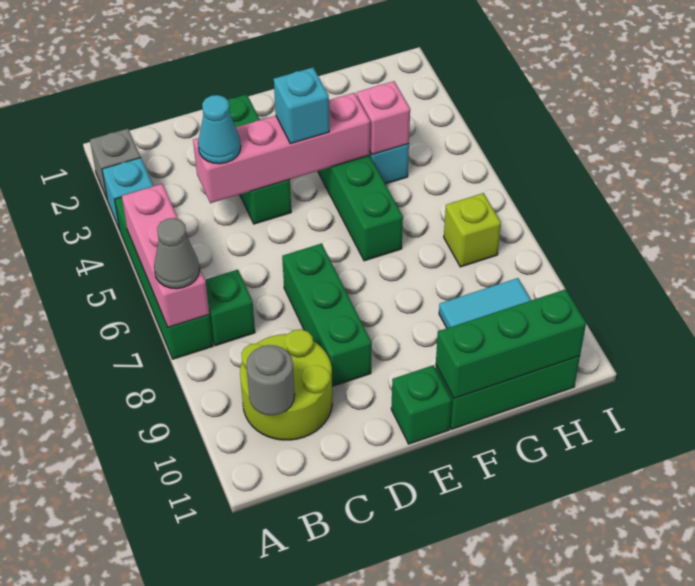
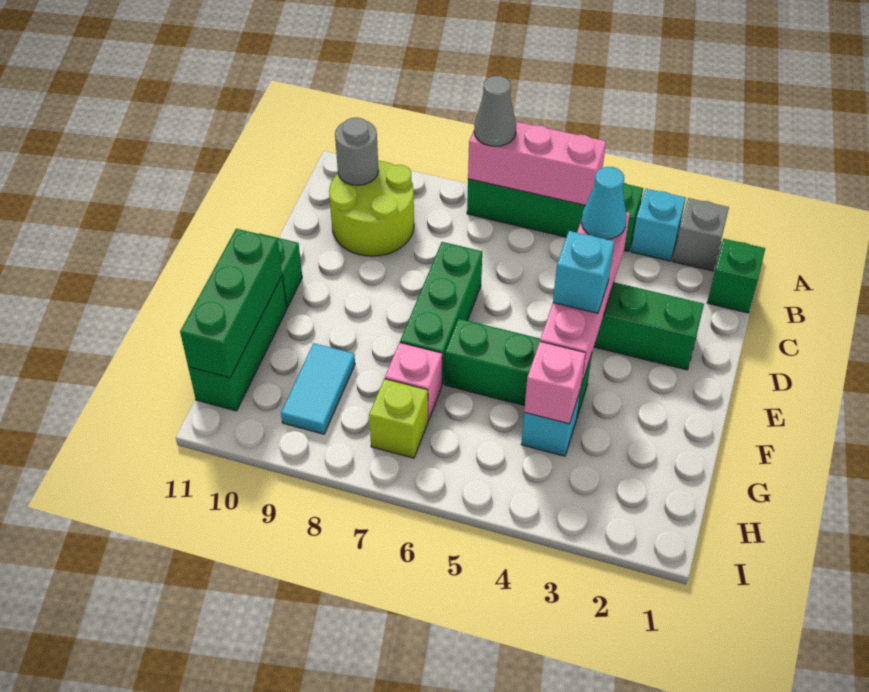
green brick B7 level 1 -> green brick B1 level 1
green brick D7:D9 level 1 -> green brick D7:F7 level 1
none -> pink brick G7 level 1

